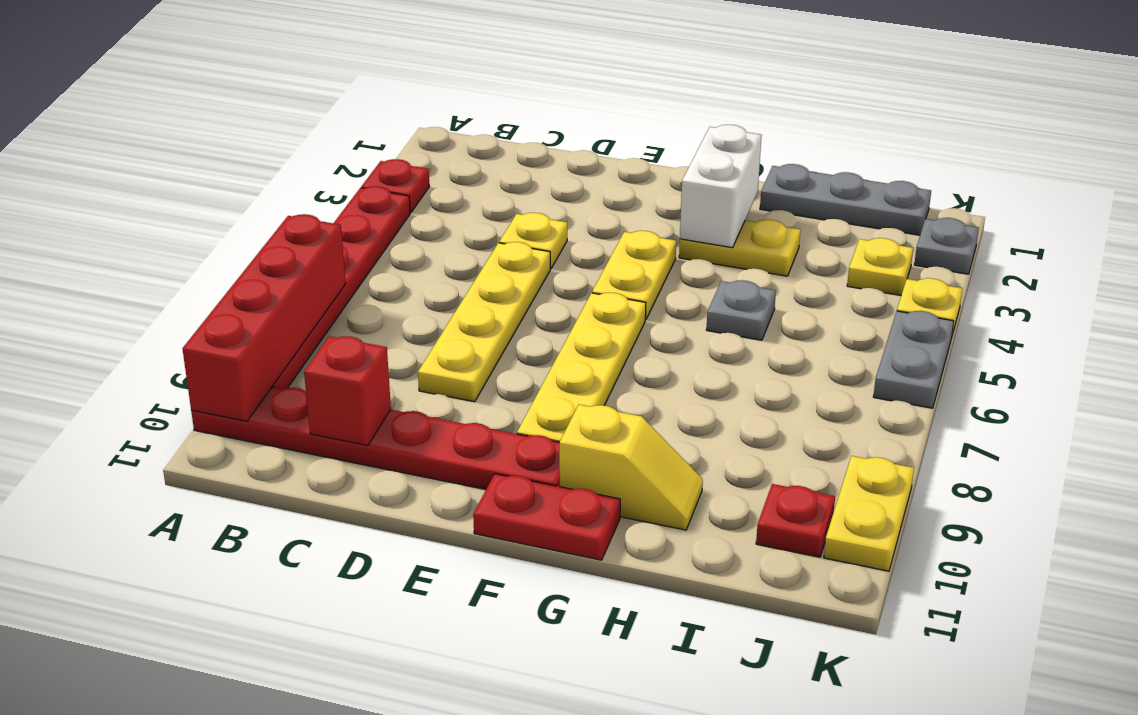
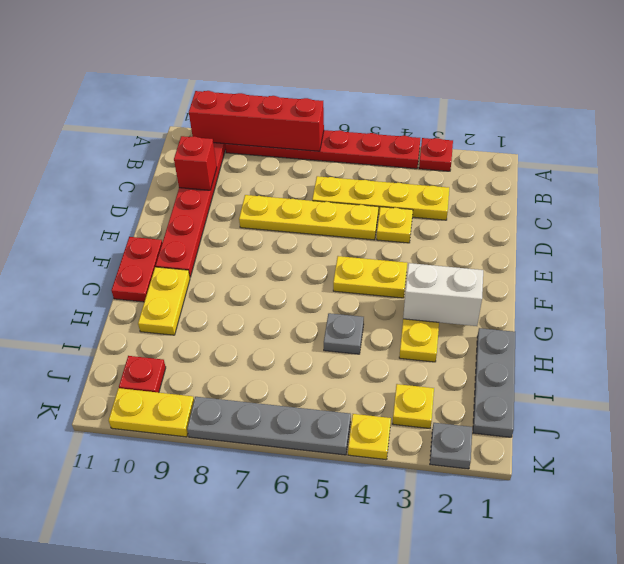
yellow plate F6:F9 level 1 -> yellow plate C3:C6 level 1
yellow slope G10:H10 level 1 top G -> yellow plate G10:H10 level 1
grey plate K5:K6 level 1 -> grey plate K5:K8 level 1

